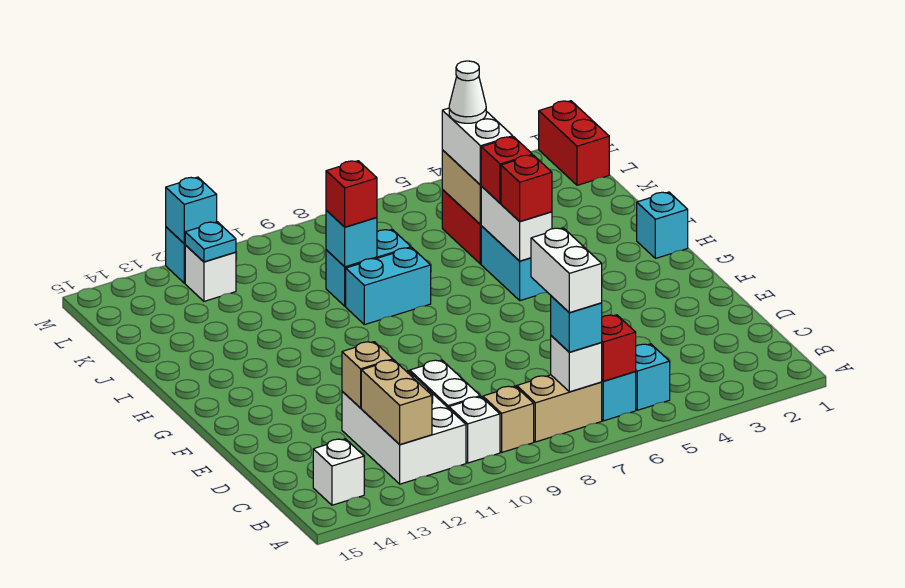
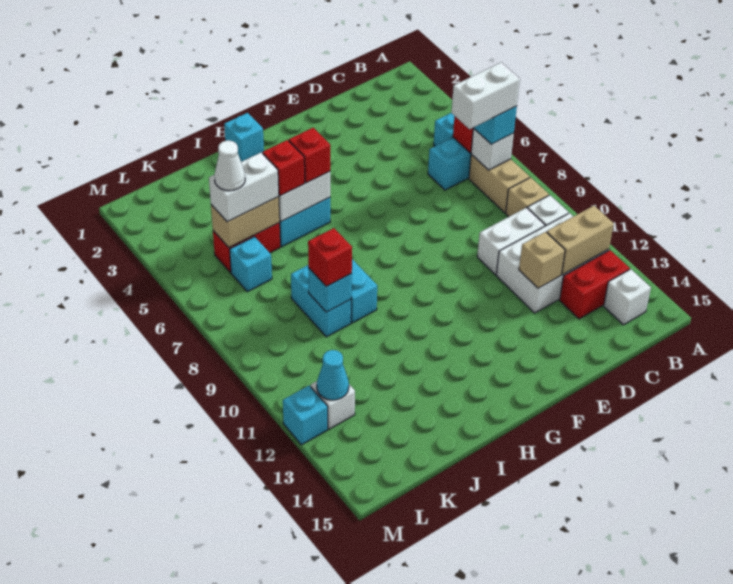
red brick L1:M1 level 1 -> red brick B13:C13 level 1
cyan plate L12 level 2 -> cyan cone L12 level 2
cyan brick M12 level 2 -> cyan brick K6 level 1

